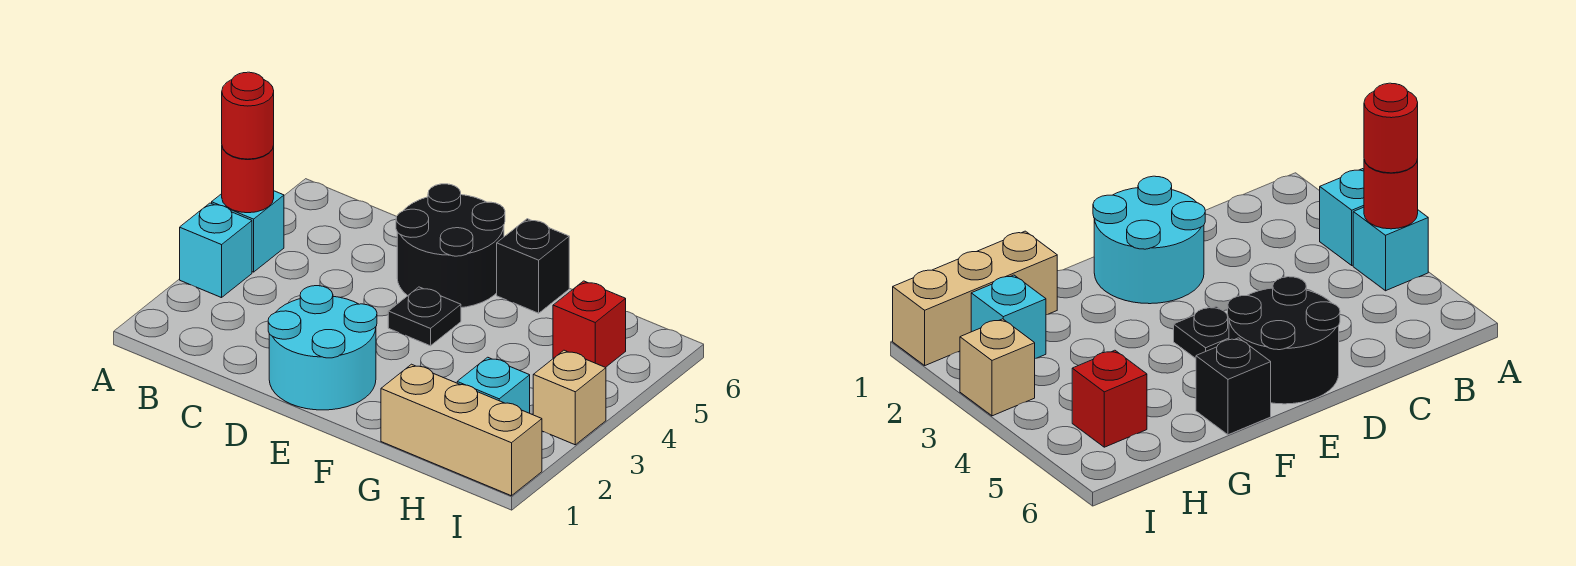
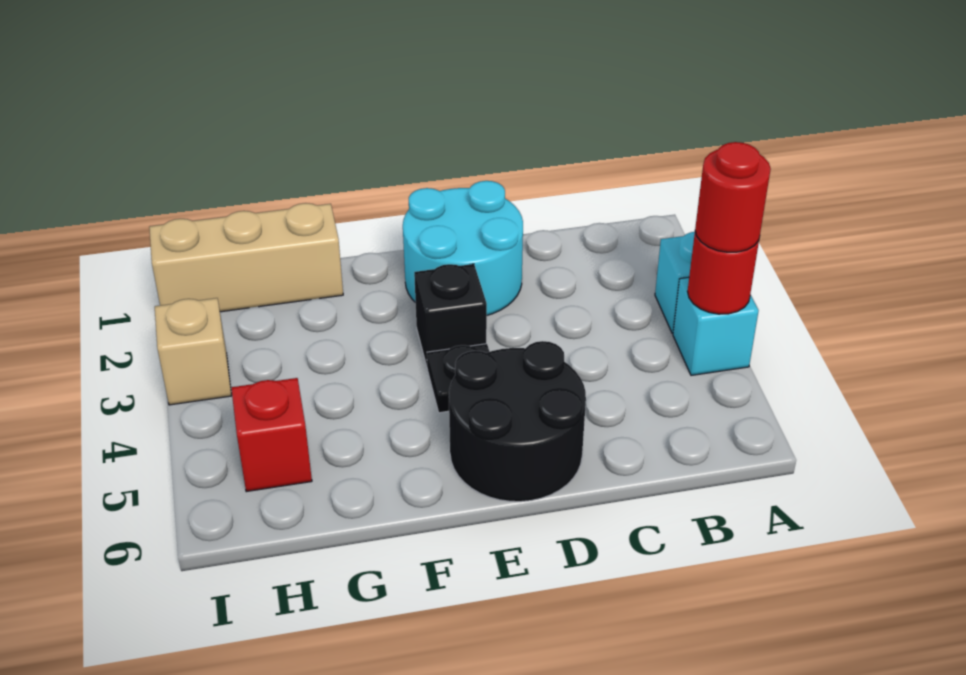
black brick F6 level 1 -> black brick E3 level 1
cyan brick H2 level 1 -> none

